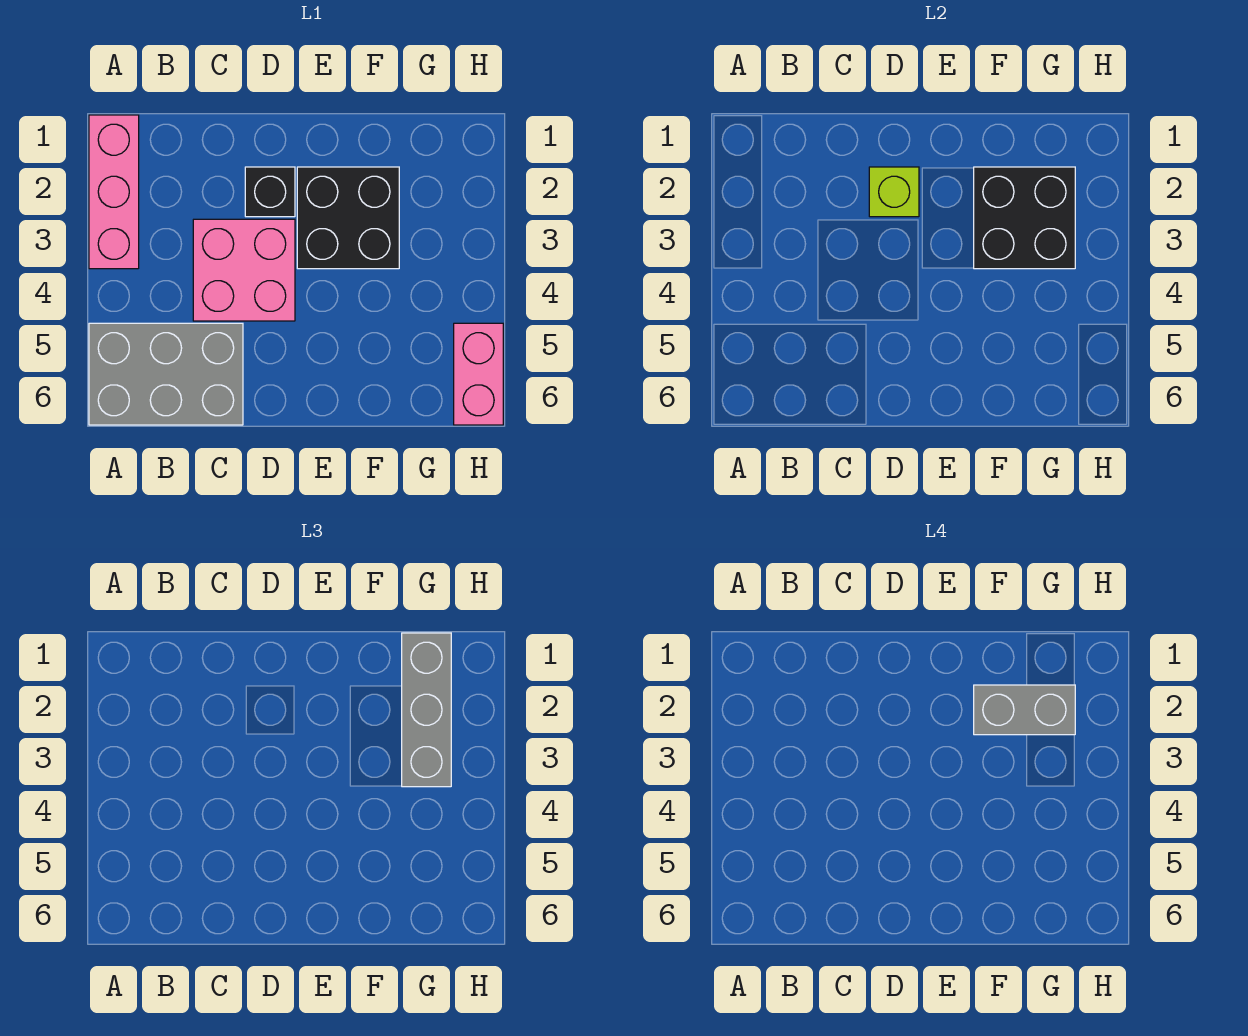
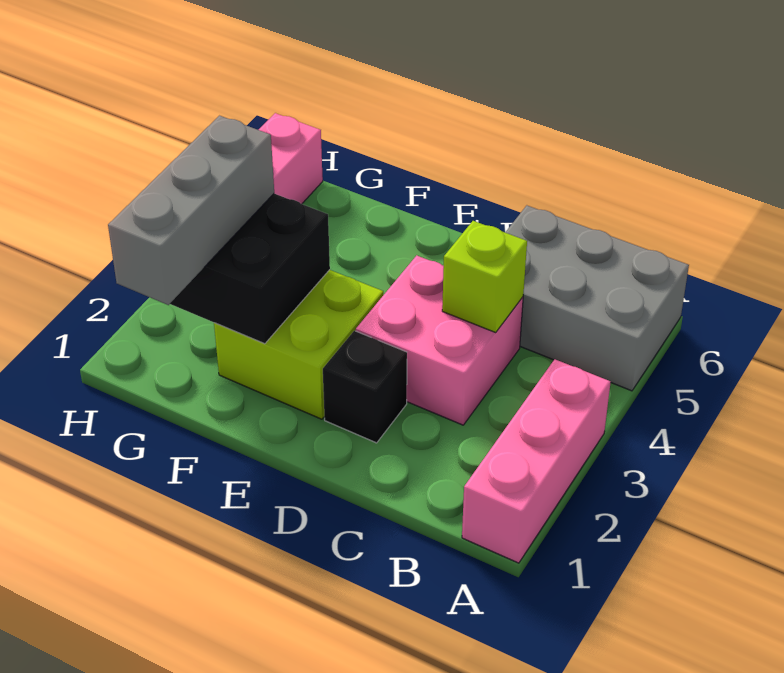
lime brick D2 level 2 -> lime brick C4 level 2
black brick E2:F3 level 1 -> lime brick E2:F3 level 1
grey brick F2:G2 level 4 -> none

